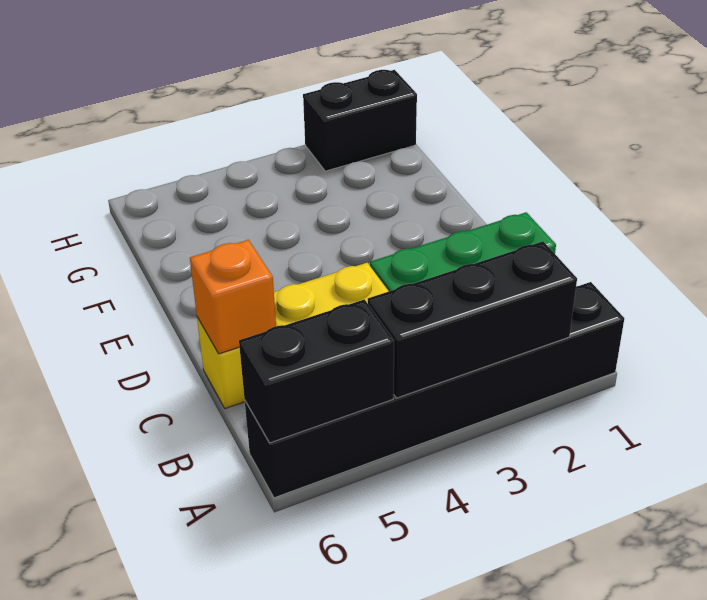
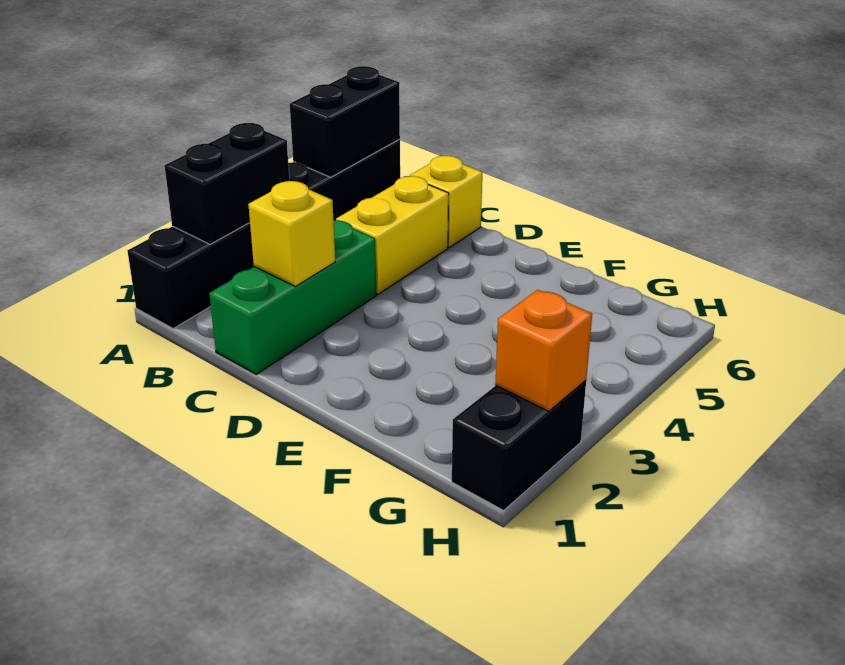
black brick A2:A4 level 2 -> black brick A2:A3 level 2
none -> yellow brick C2 level 2
orange brick C6 level 2 -> orange brick H2 level 2

